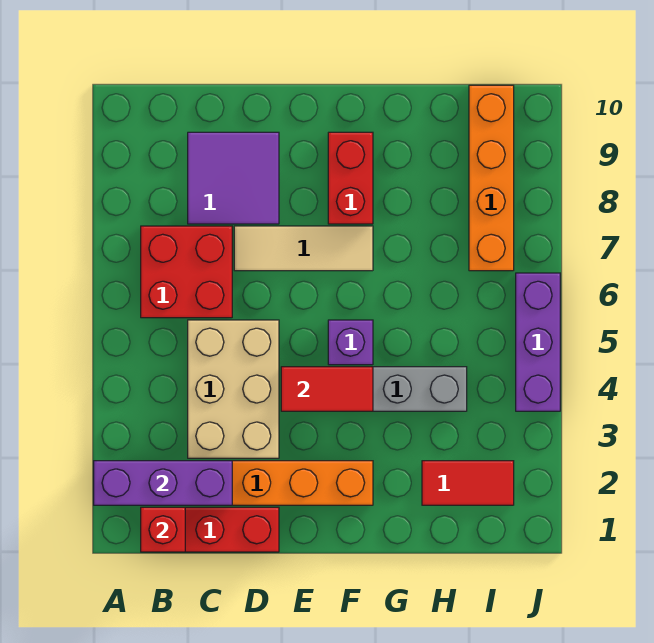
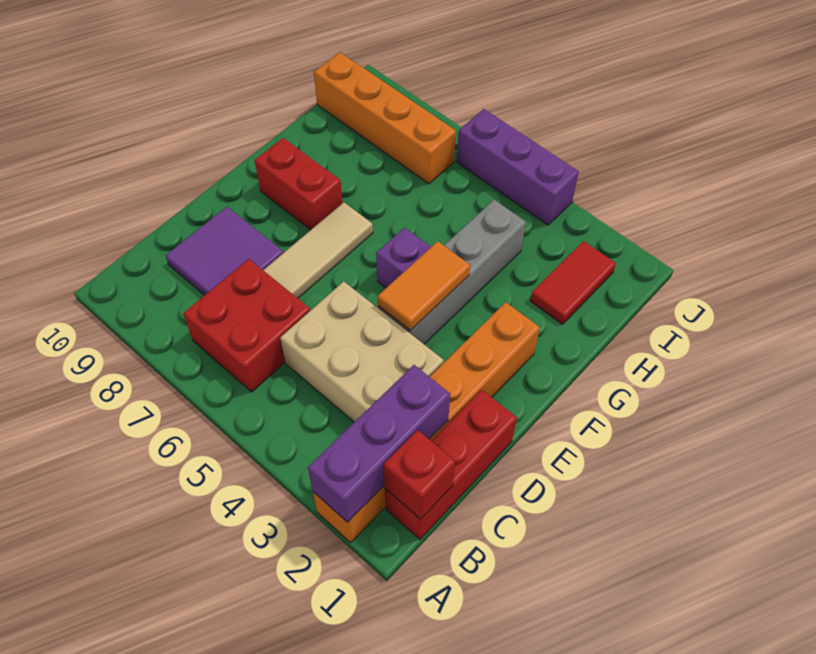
red tile E4:F4 level 2 -> orange tile E4:F4 level 2

